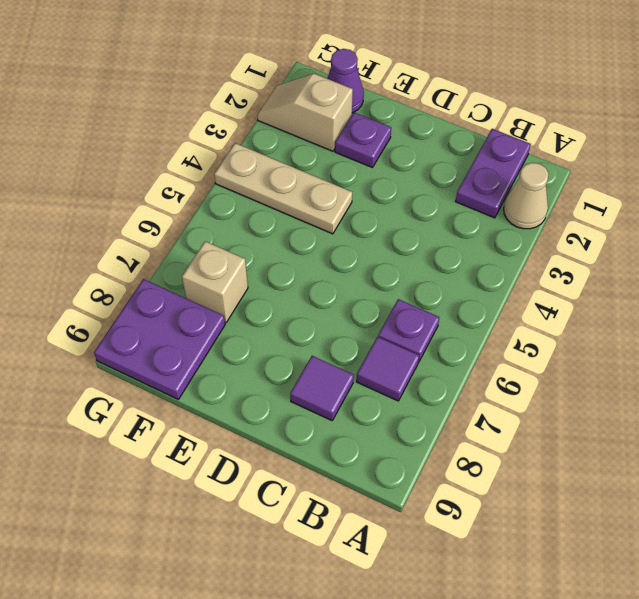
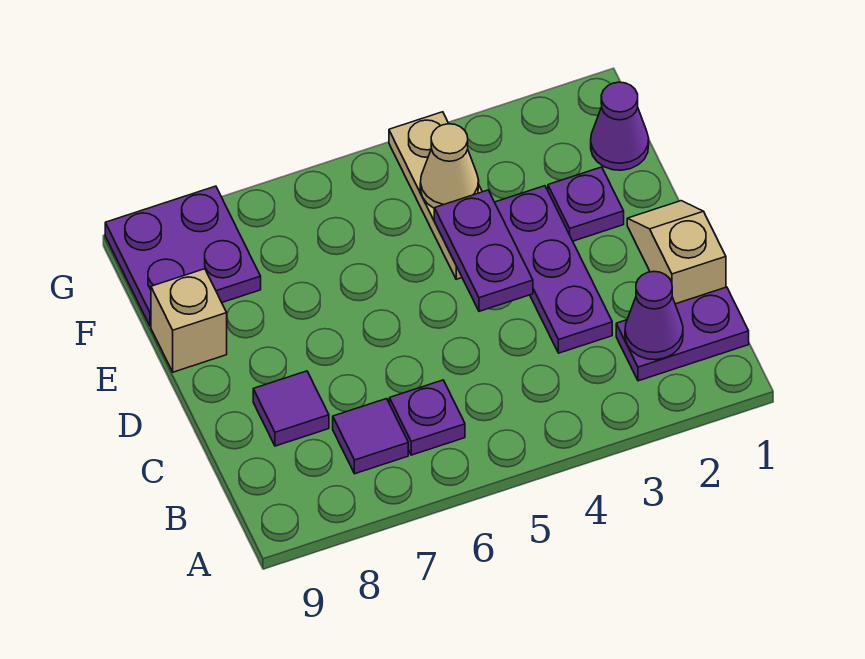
tan cone A2 level 1 -> tan cone F4 level 2
none -> purple cone B2 level 2
none -> purple plate C3:E3 level 1
none -> purple plate D4:E4 level 2
tan slope F2:G2 level 1 top F -> tan slope C1:D1 level 1 top C
tan brick F7 level 1 -> tan brick E9 level 1

